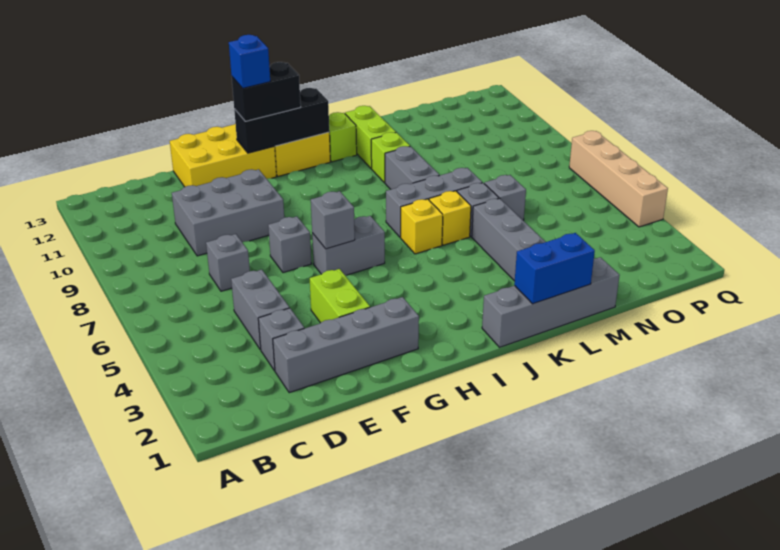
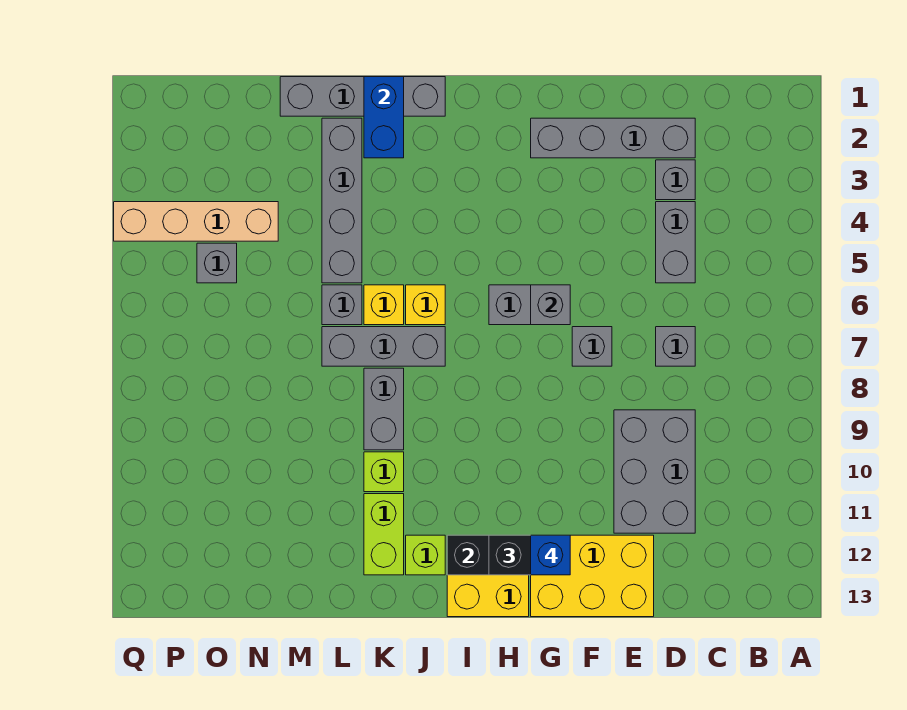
grey brick D9:F10 level 1 -> grey brick D9:E11 level 1
lime brick F3:F4 level 1 -> none
blue brick K1:L1 level 2 -> blue brick K1:K2 level 2
grey brick M6 level 1 -> grey brick O5 level 1
tan brick Q4:Q7 level 1 -> tan brick N4:Q4 level 1

